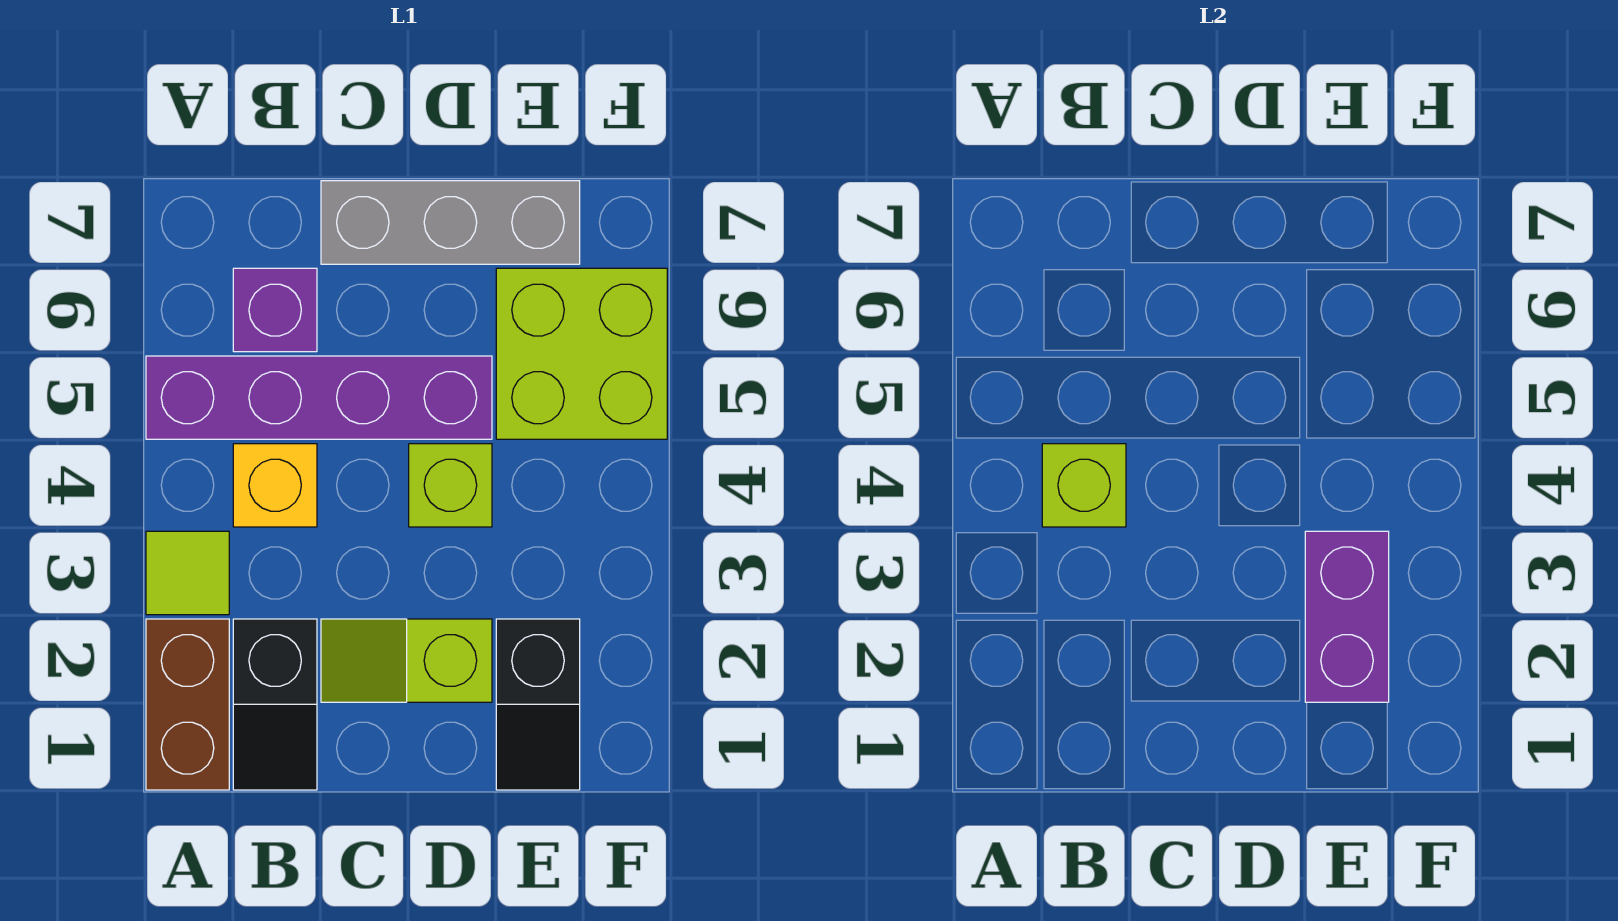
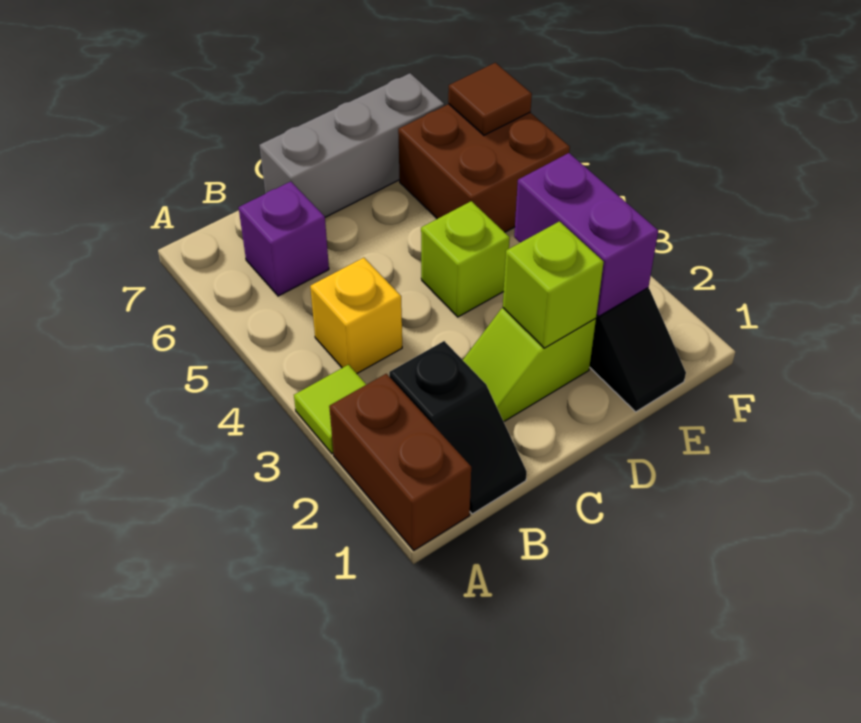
purple brick A5:D5 level 1 -> none
lime brick B4 level 2 -> lime brick D2 level 2
lime brick E5:F6 level 1 -> brown brick E5:F6 level 1
none -> brown tile F6 level 2

